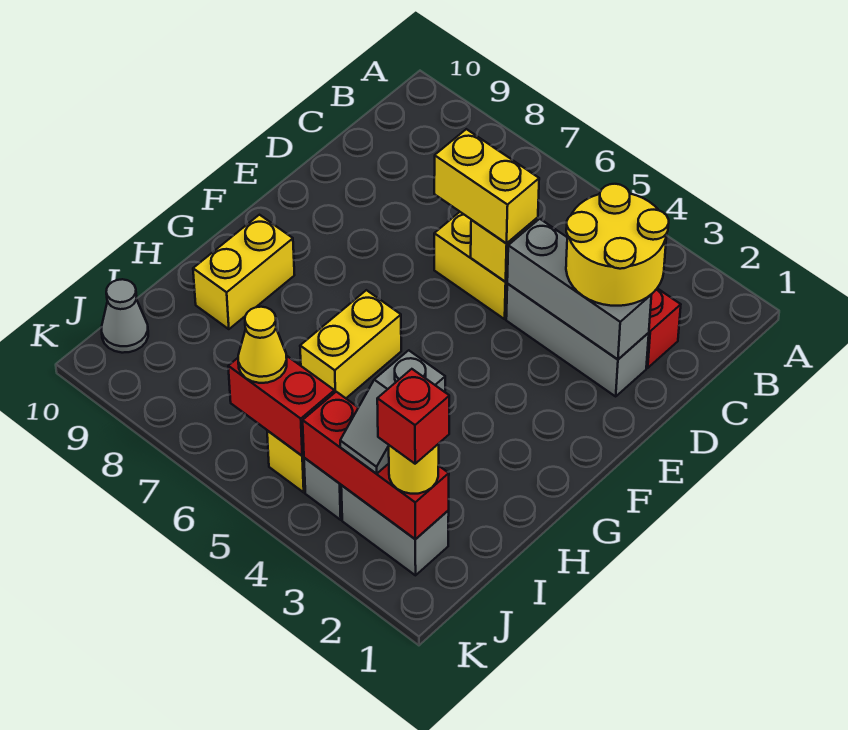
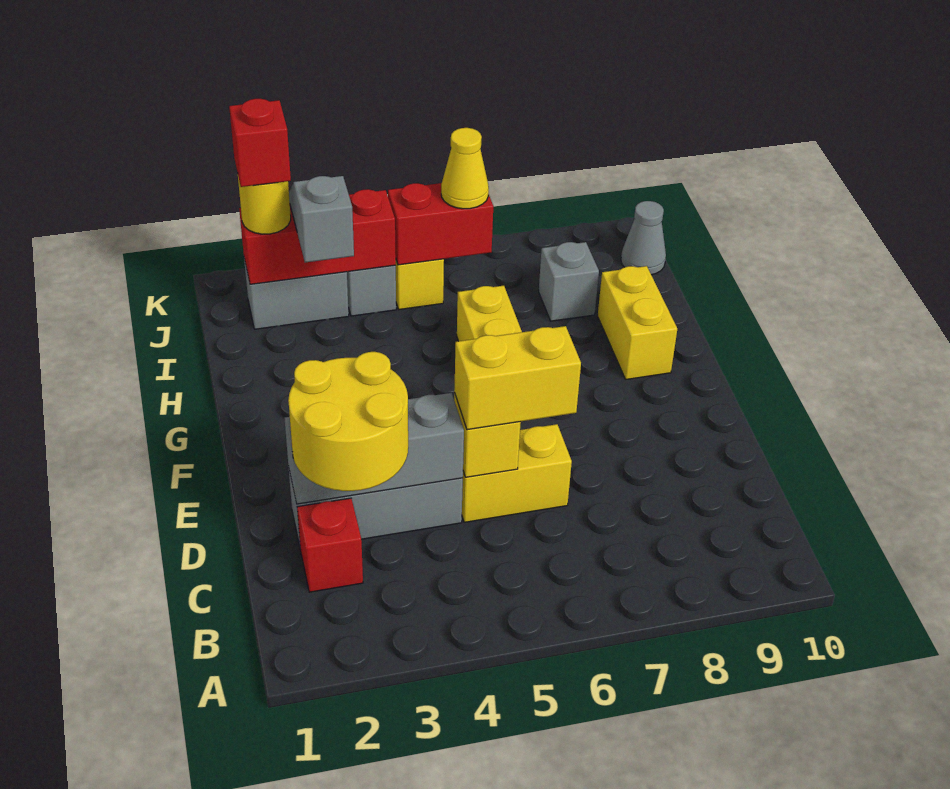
none -> grey brick I8 level 1

